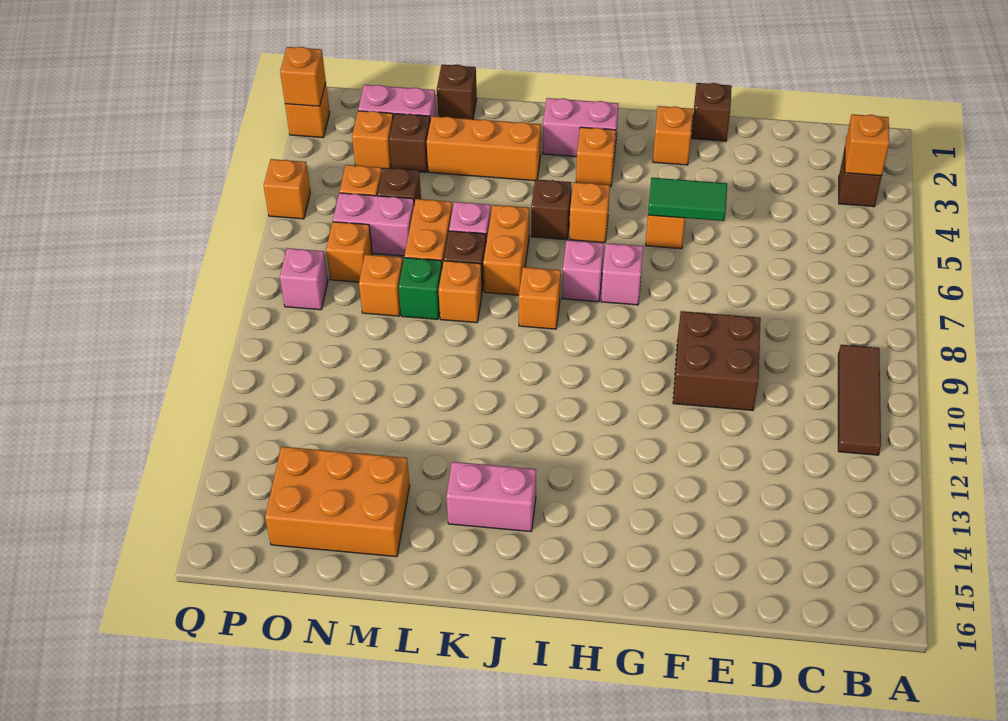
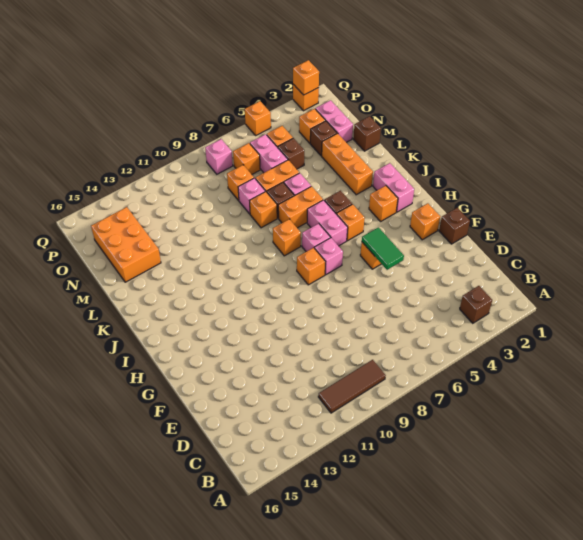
orange brick B3 level 2 -> orange brick H8 level 1
brown brick E9:F10 level 1 -> none
pink brick J14:K14 level 1 -> pink brick I6:J6 level 1
green brick M8 level 1 -> pink brick M8 level 1

